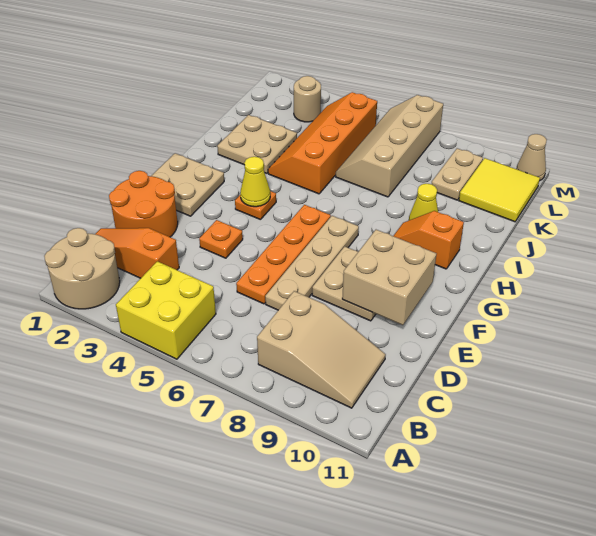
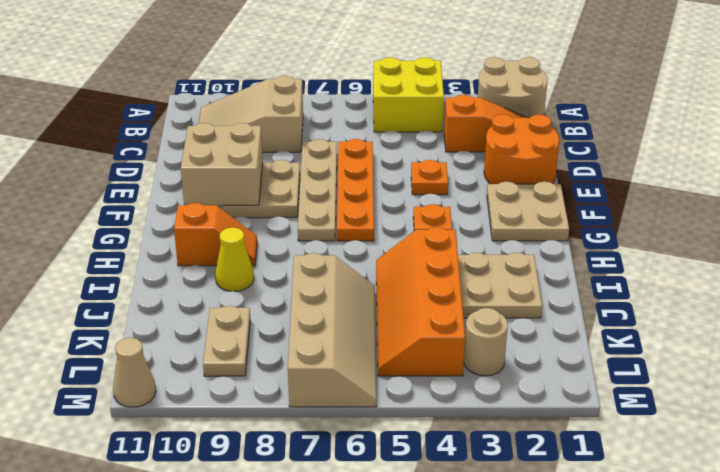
yellow cone G4 level 2 -> none
orange slope I4:L5 level 1 top 5 -> orange slope I4:L5 level 1 top 4
yellow tile K10:L11 level 1 -> none

